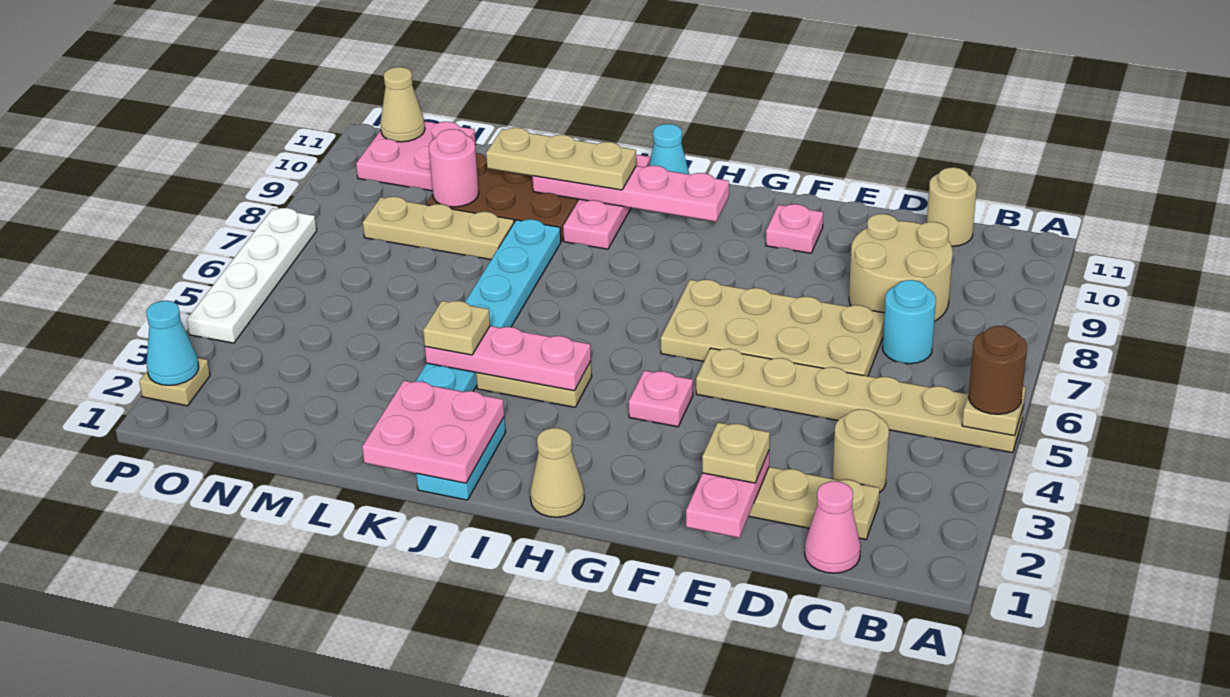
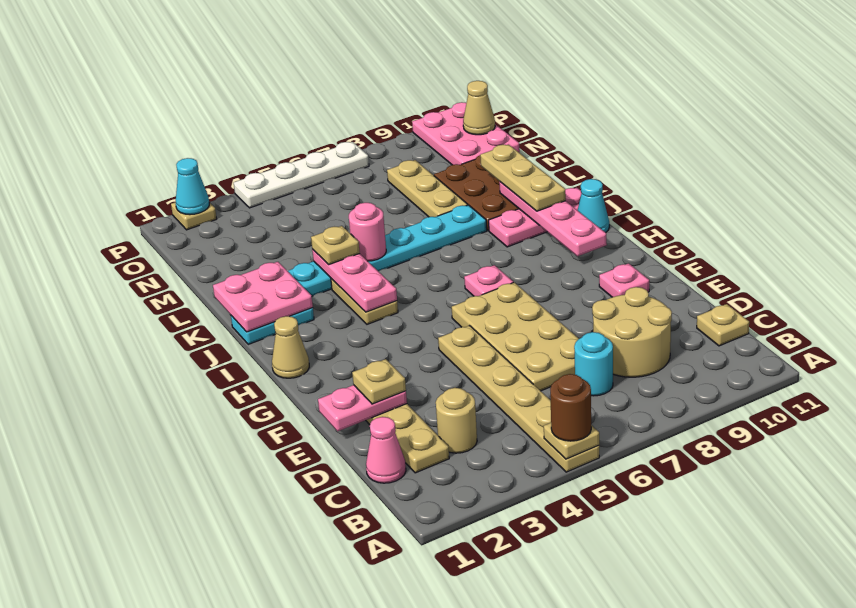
tan round brick C11 level 1 -> tan plate C11 level 1
pink plate G4 level 1 -> pink plate H7 level 1
pink round brick M9 level 2 -> pink round brick K5 level 2
pink plate N10:O11 level 1 -> pink plate N10:P11 level 1

